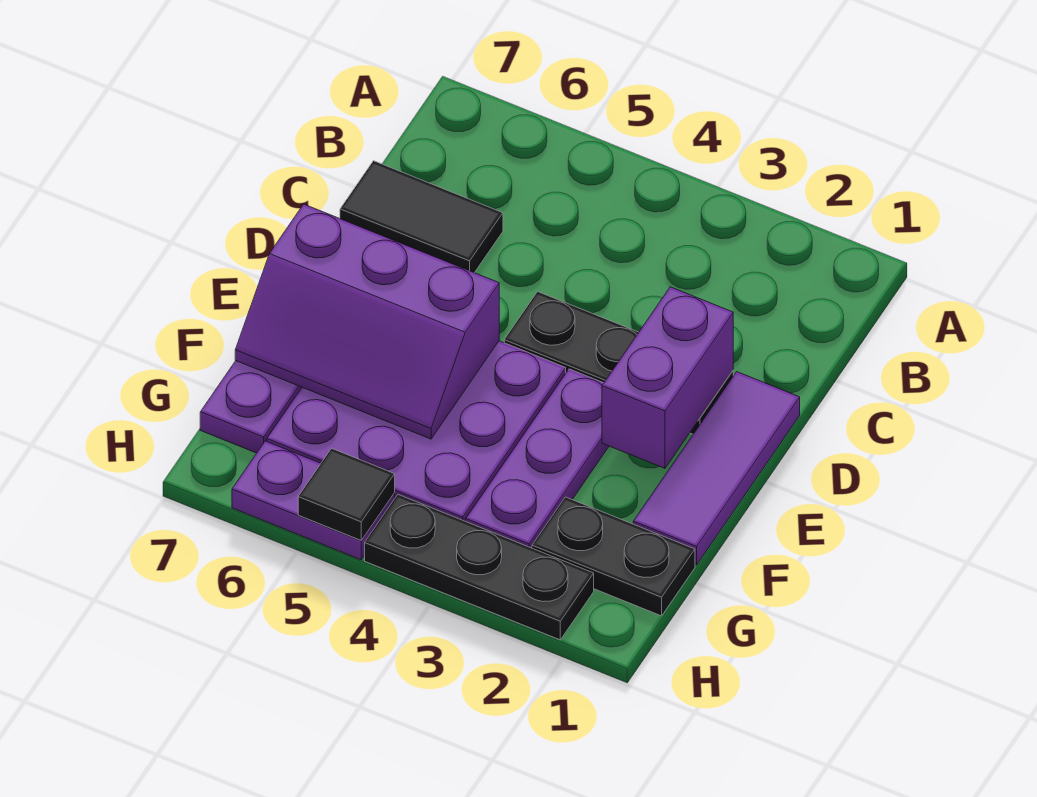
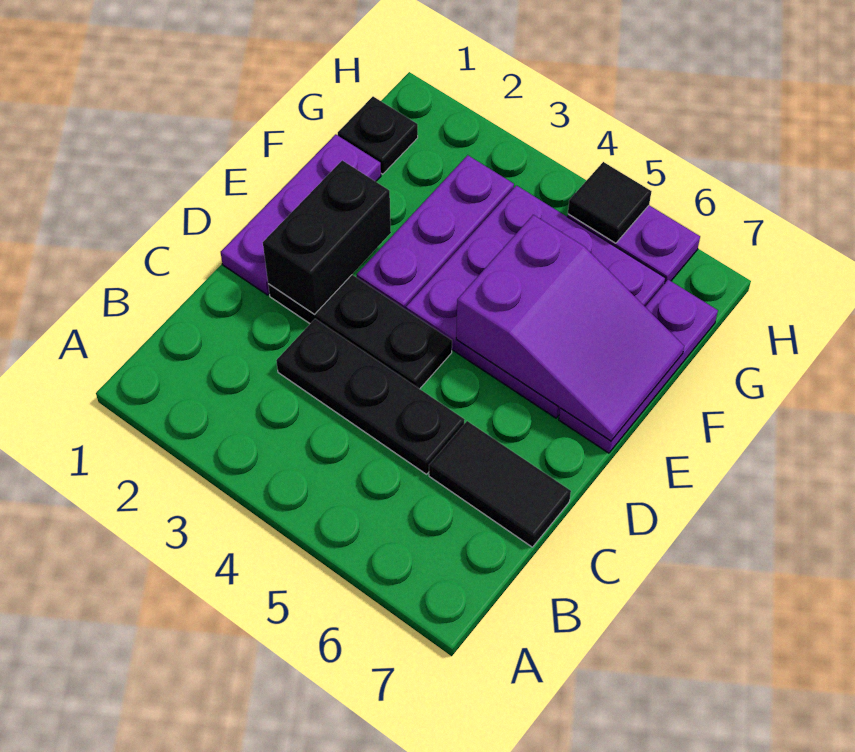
purple tile D1:F1 level 1 -> purple plate D1:F1 level 1
purple brick D2:E2 level 2 -> black brick D2:E2 level 2
purple slope E5:F7 level 2 top E -> purple slope E5:F7 level 2 top 5
black plate G1:G2 level 1 -> black plate G1 level 1
black plate H2:H4 level 1 -> black plate C3:C5 level 1

